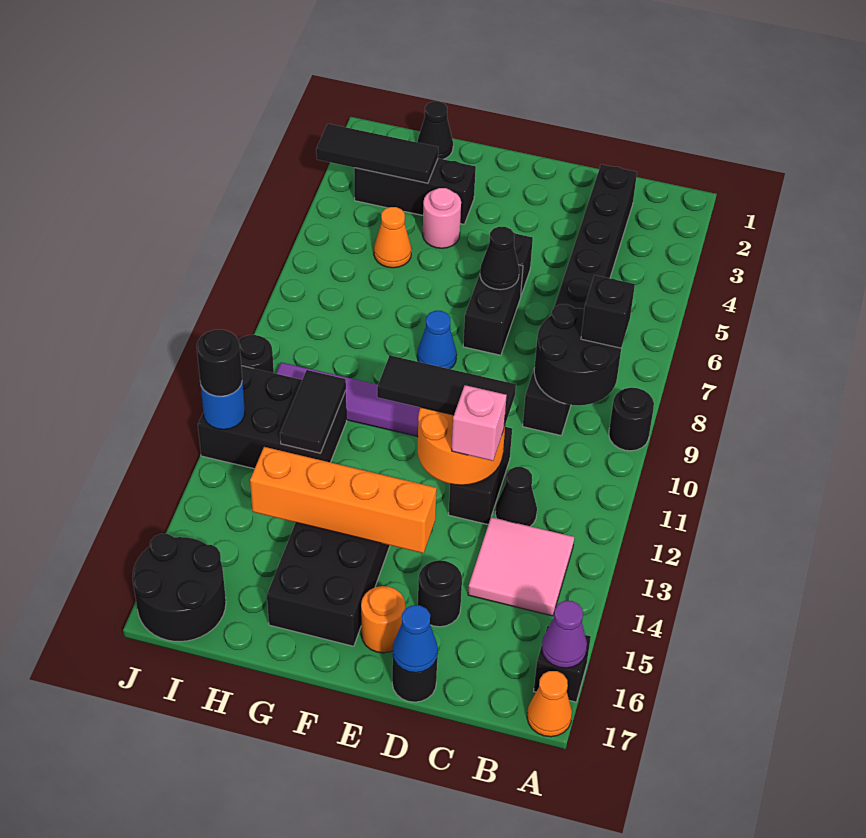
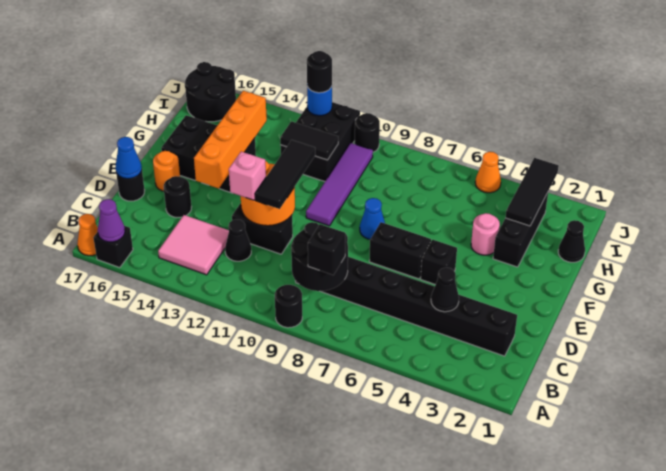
black cone E6 level 2 -> black cone C4 level 2
orange cone H5 level 1 -> orange cone J5 level 1

